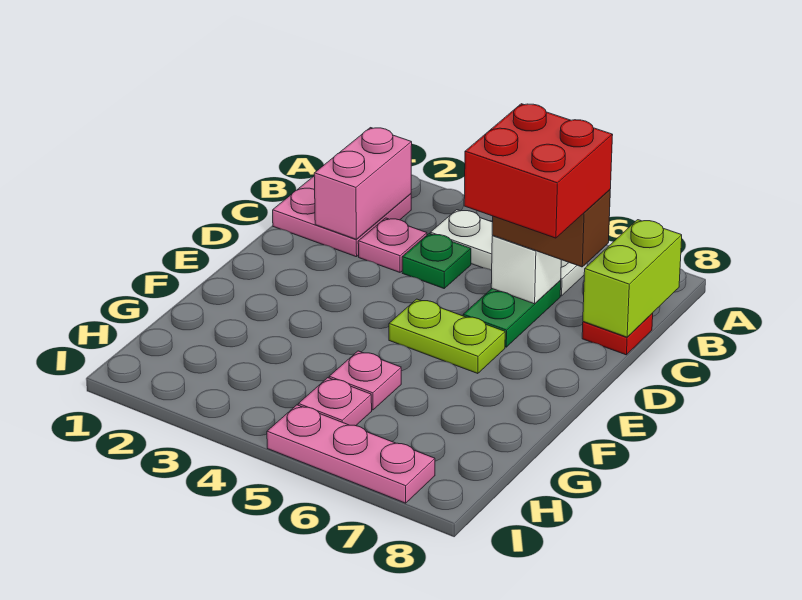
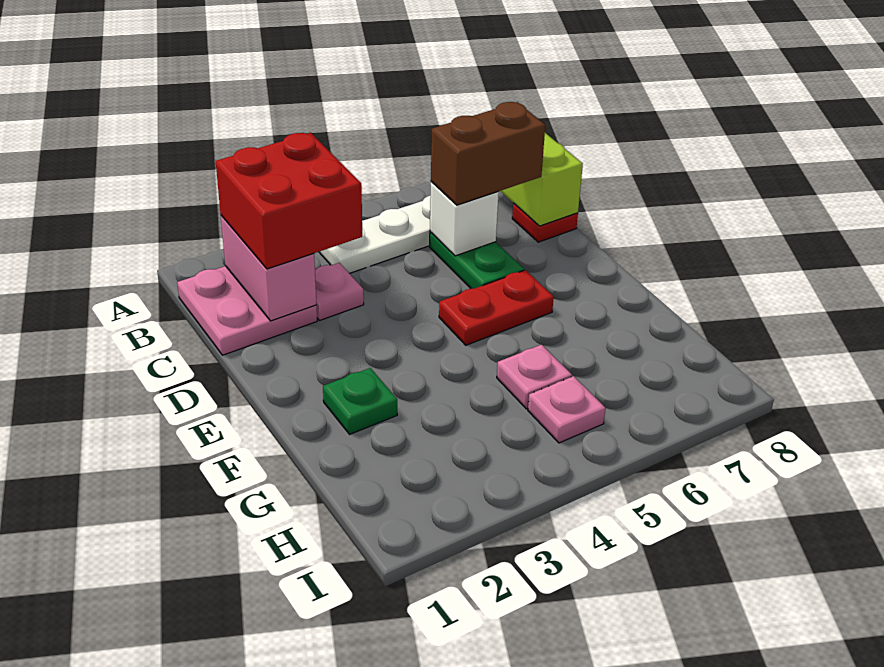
green plate C4 level 1 -> green plate F2 level 1
red brick C6:D7 level 4 -> red brick B2:C3 level 3
lime plate E5:E6 level 1 -> red plate E5:E6 level 1
pink plate I5:I7 level 1 -> none

